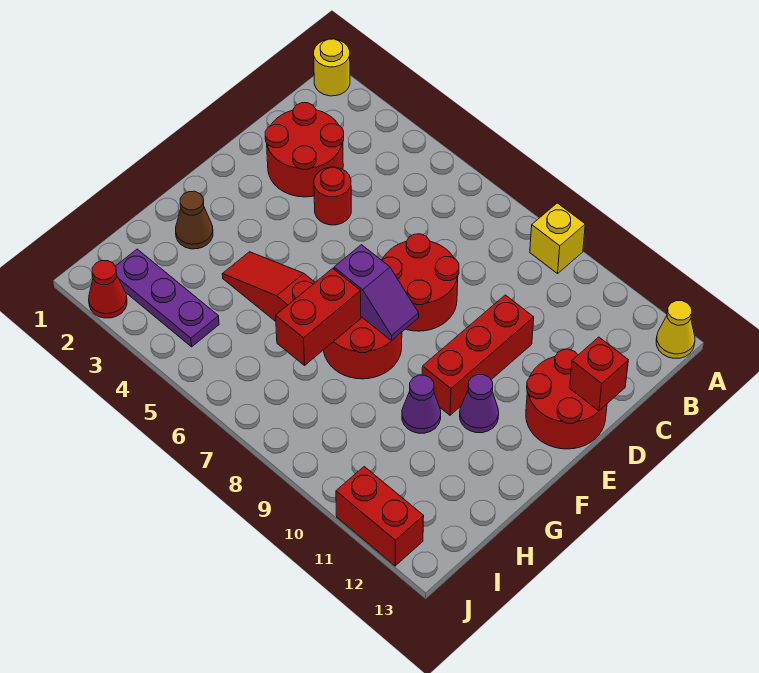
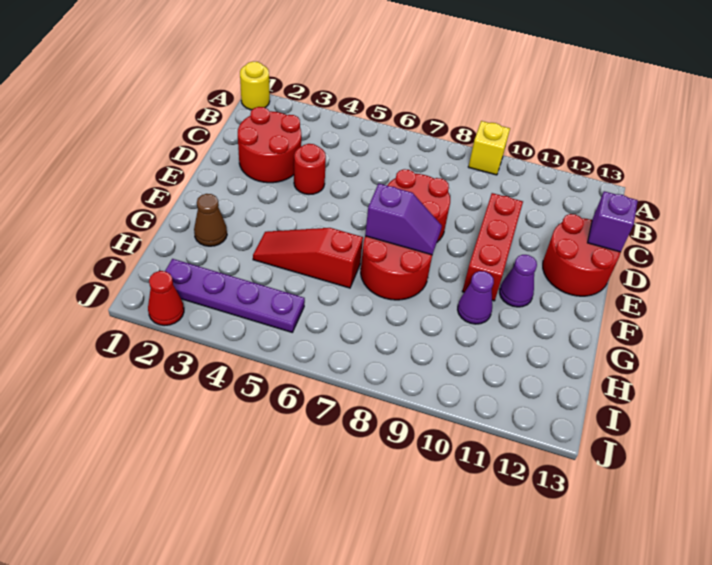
yellow cone A13 level 1 -> none
red brick D13 level 2 -> purple brick D13 level 2
red brick G7:H7 level 2 -> none
purple plate I2:I4 level 1 -> purple plate I2:I5 level 1
red brick J11:J12 level 1 -> none

